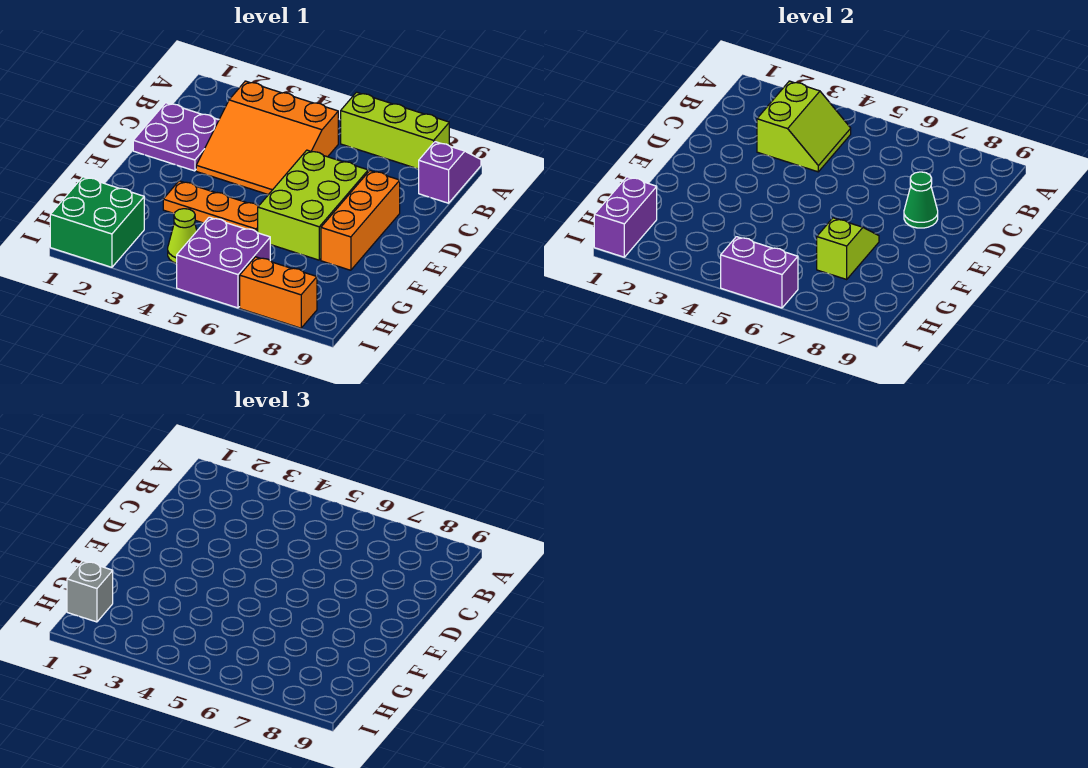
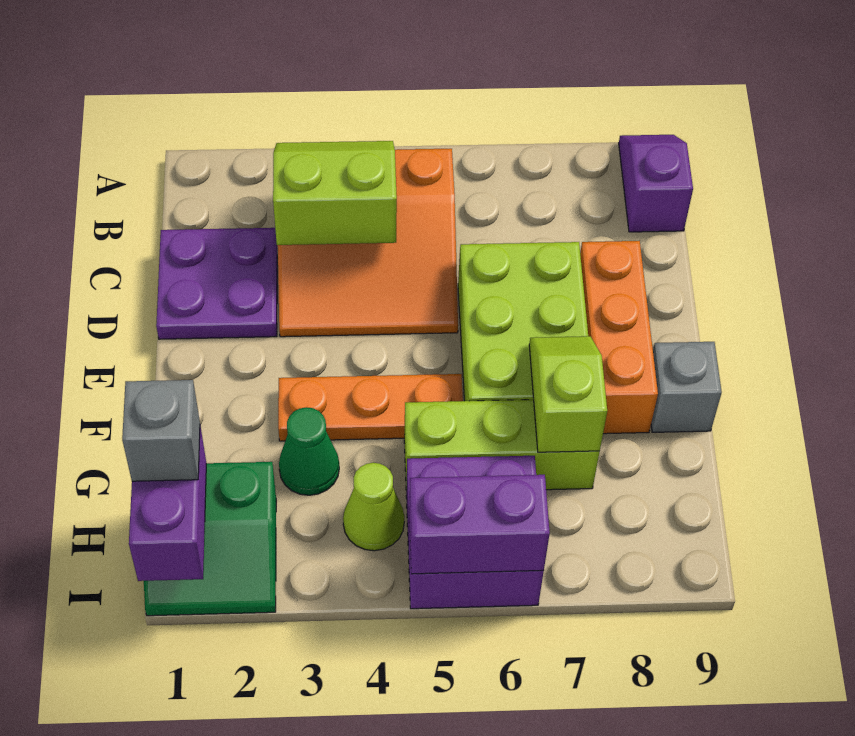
lime brick A6:A8 level 1 -> lime brick G5:G7 level 1
lime slope B3:C4 level 2 top 3 -> lime slope B3:C4 level 2 top C
green cone D8 level 2 -> green cone G3 level 1
none -> grey brick F9 level 1
green brick H1:I2 level 1 -> green slope H1:I2 level 1 top H
orange brick I7:I8 level 1 -> none

